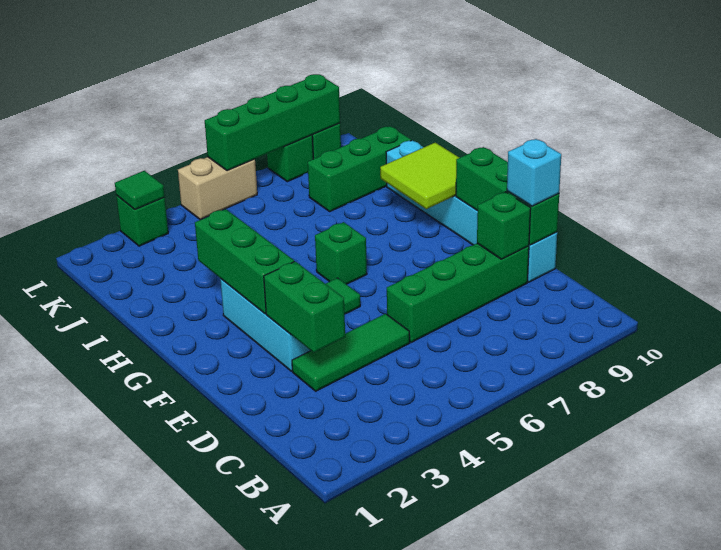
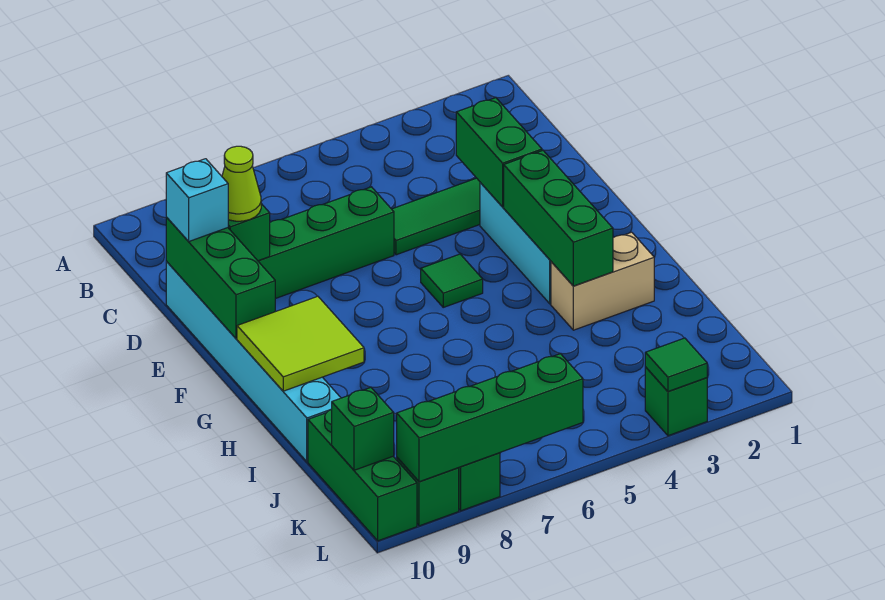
none -> lime cone D9 level 3
green brick G6 level 1 -> green brick K10 level 2
green brick J8:J10 level 1 -> green brick J10:L10 level 1
tan brick L5:L6 level 1 -> tan brick H2:H3 level 1

